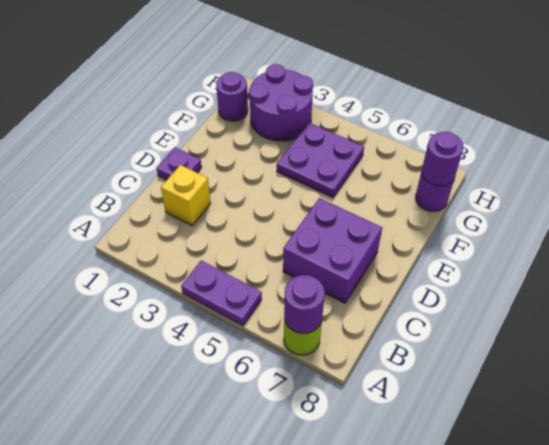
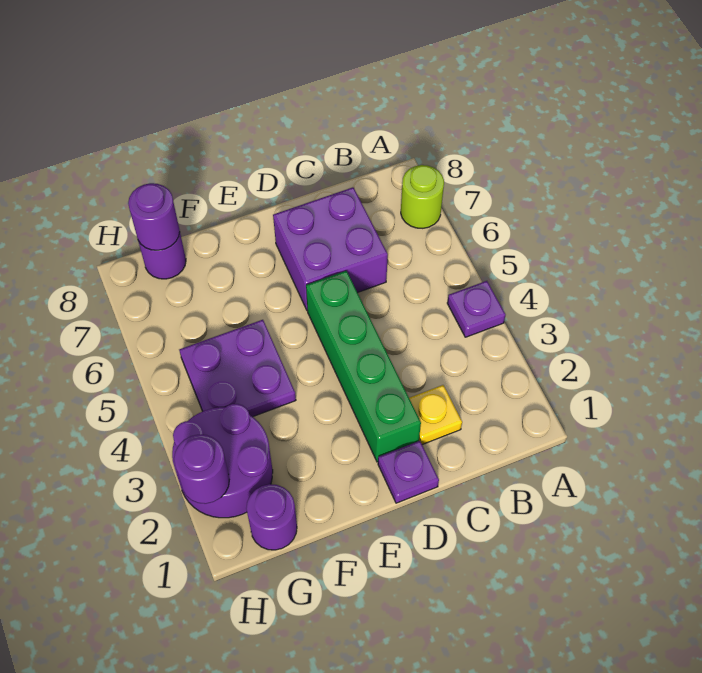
purple plate A4:A5 level 1 -> purple plate A4 level 1
purple round brick A7 level 2 -> purple round brick H2 level 2
yellow brick C2 level 1 -> yellow plate C2 level 1
none -> green brick D2:D5 level 1

